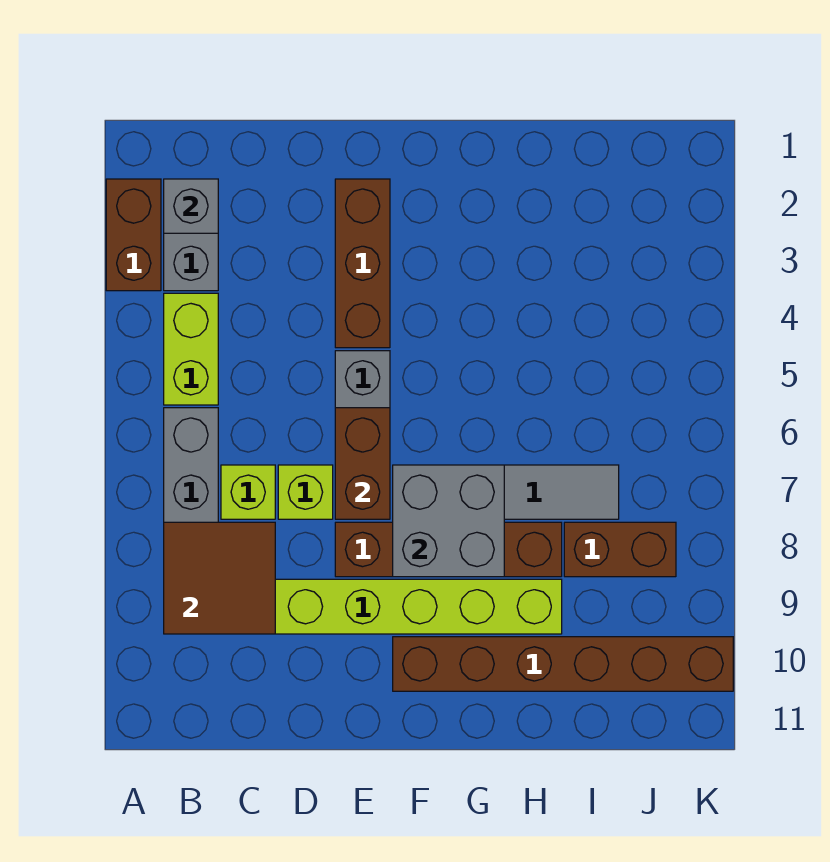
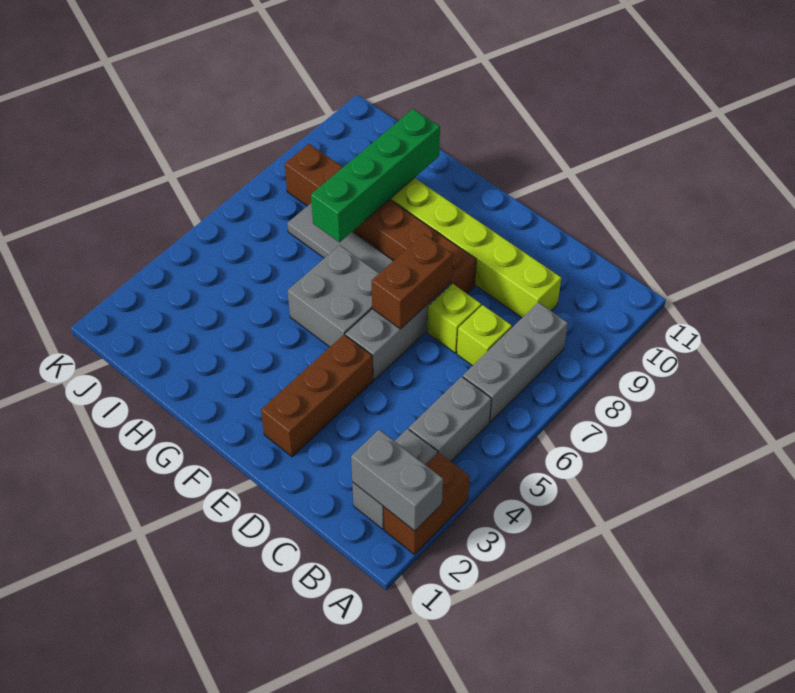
grey brick B2 level 2 -> grey brick A2:B2 level 2
lime brick B4:B5 level 1 -> grey brick B4:B5 level 1
brown tile B8:C9 level 2 -> none
grey brick F7:G8 level 2 -> grey brick F5:G6 level 1
brown brick F10:K10 level 1 -> none
none -> green brick H7:H10 level 2

